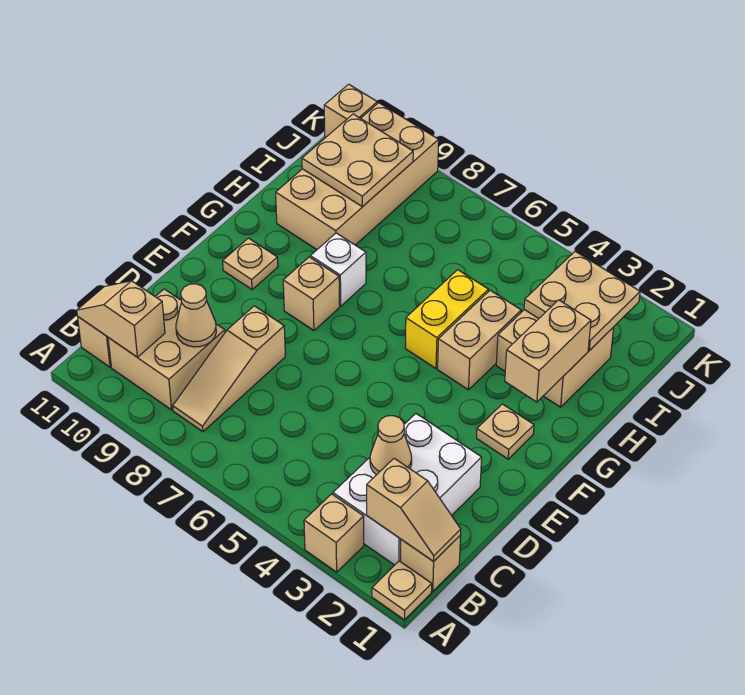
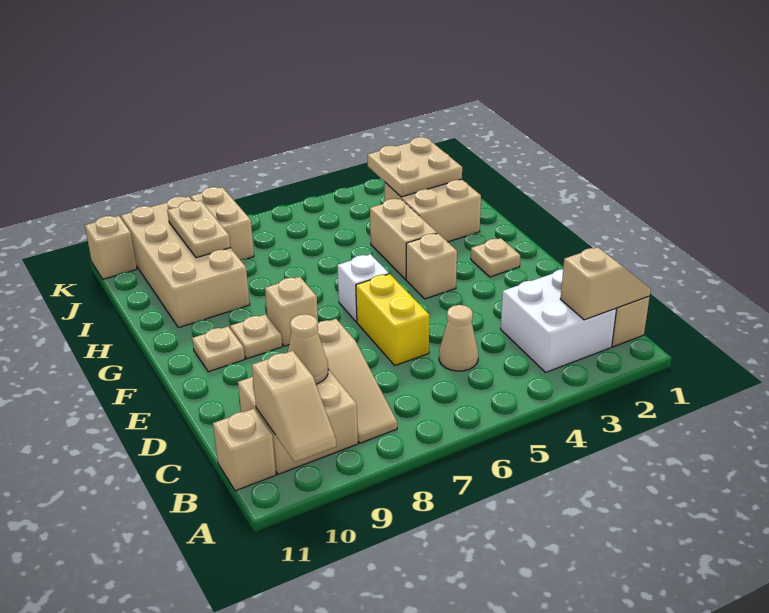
tan plate A1 level 1 -> tan plate F9 level 1
tan brick A3 level 1 -> tan brick F4 level 1
white brick B2:D3 level 1 -> white brick B2:C3 level 1
tan slope B10:B11 level 2 top 10 -> tan slope A10:B10 level 2 top B
tan cone C3 level 2 -> tan cone C5 level 1
tan brick G2:H2 level 2 -> tan brick J8:K8 level 1
yellow brick G5:H5 level 1 -> yellow brick D6:E6 level 1
white brick G8 level 1 -> white brick F6 level 1
tan plate I9:J10 level 2 -> tan plate I9:J9 level 2

